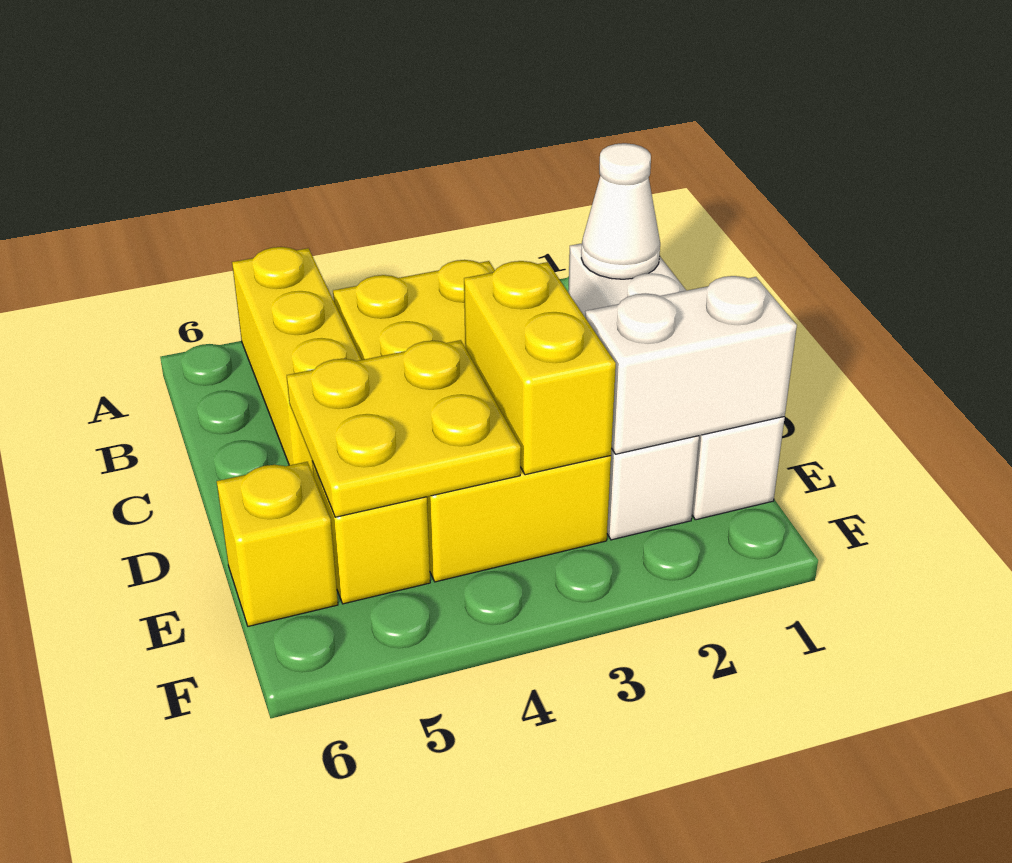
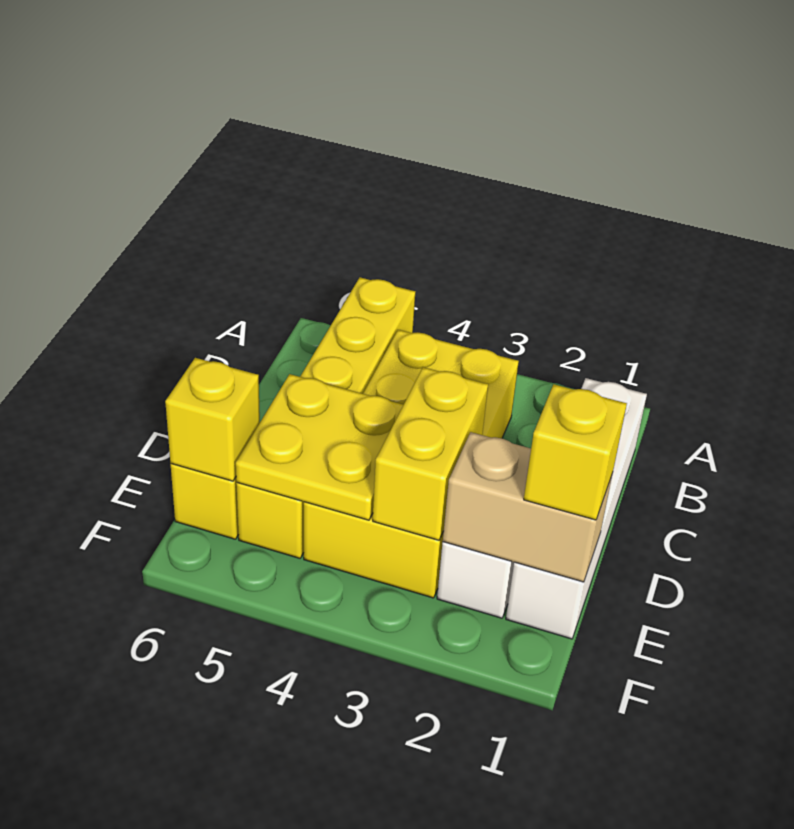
white cone B1 level 2 -> none
white brick E1:E2 level 2 -> tan brick E1:E2 level 2
none -> yellow brick E1 level 3
none -> yellow brick E6 level 2

